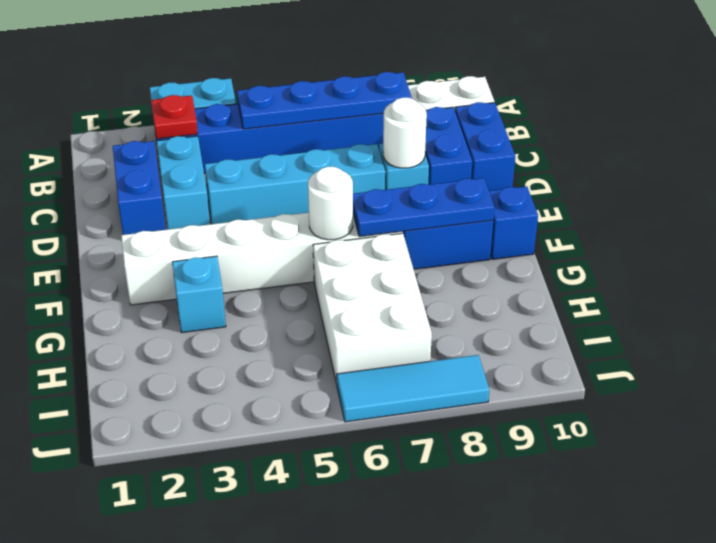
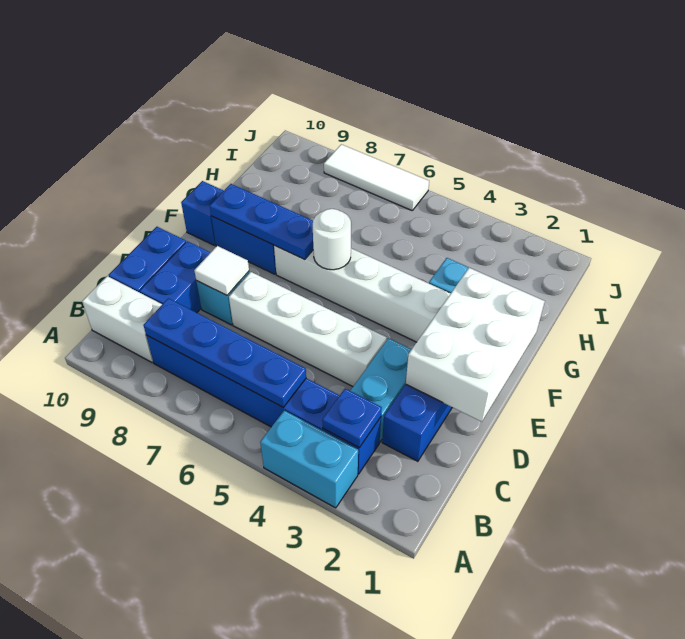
red plate B3 level 2 -> blue plate B3 level 2
cyan brick D4:D7 level 1 -> white brick D4:D7 level 1
white round brick D8 level 2 -> white tile D8 level 2
white brick G6:I7 level 1 -> white brick D1:F2 level 2
cyan tile J6:J8 level 1 -> white tile J6:J8 level 1

